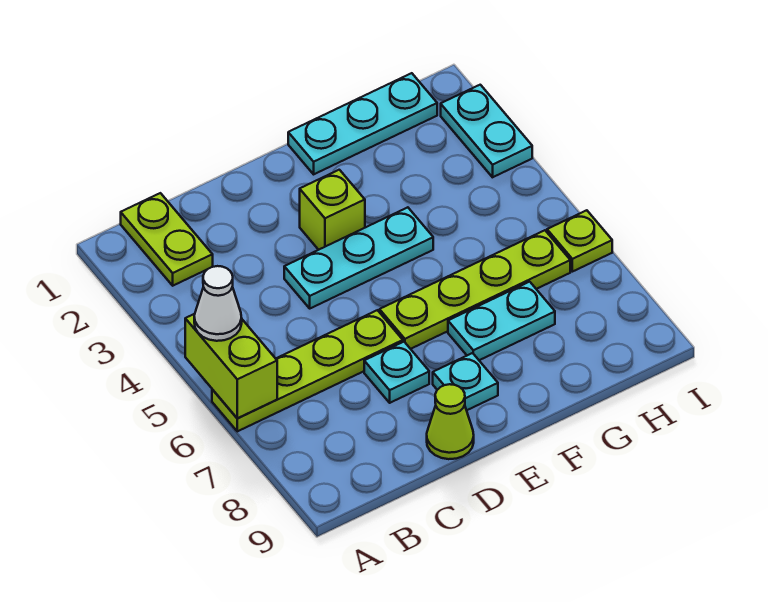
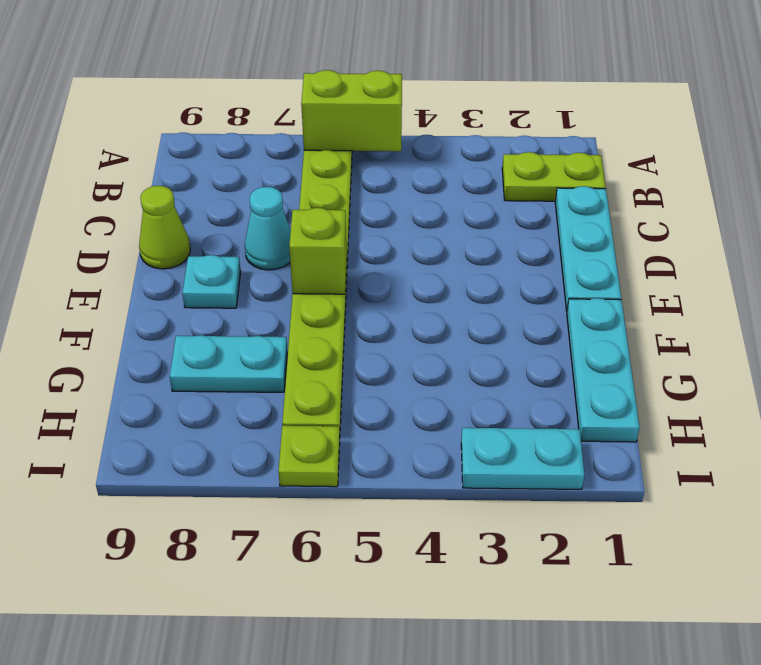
white cone A5 level 3 -> none
cyan plate D4:F4 level 1 -> cyan plate C1:E1 level 1
cyan plate D7 level 1 -> cyan cone D7 level 1
lime brick E3 level 1 -> lime brick E6 level 2
cyan plate F7:G7 level 1 -> cyan plate G7:G8 level 1

